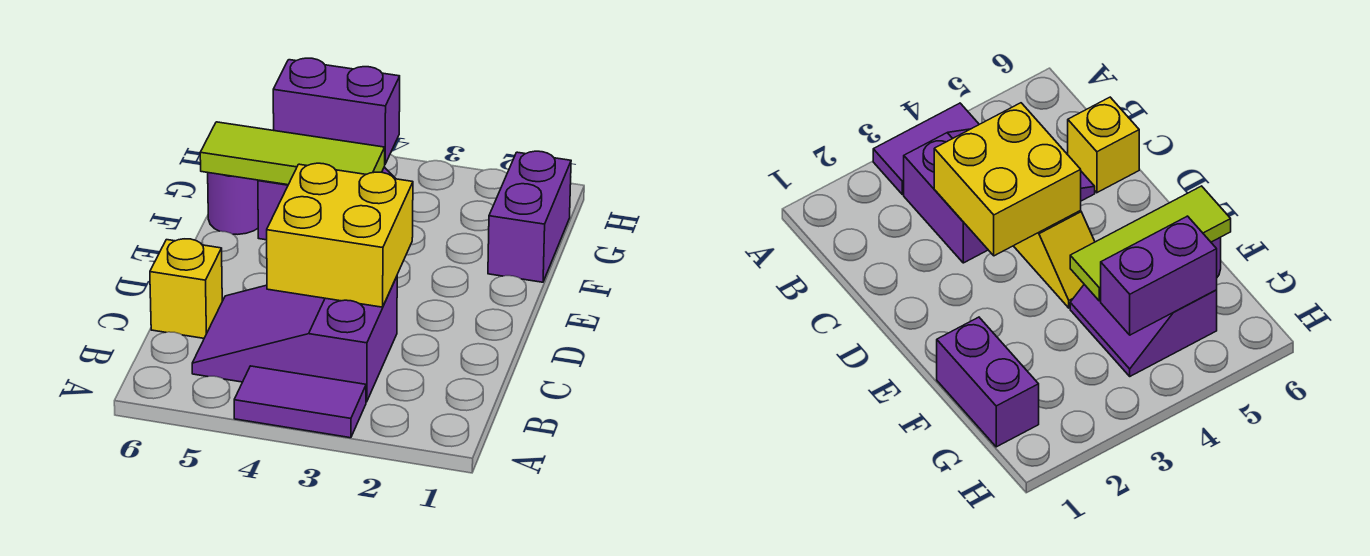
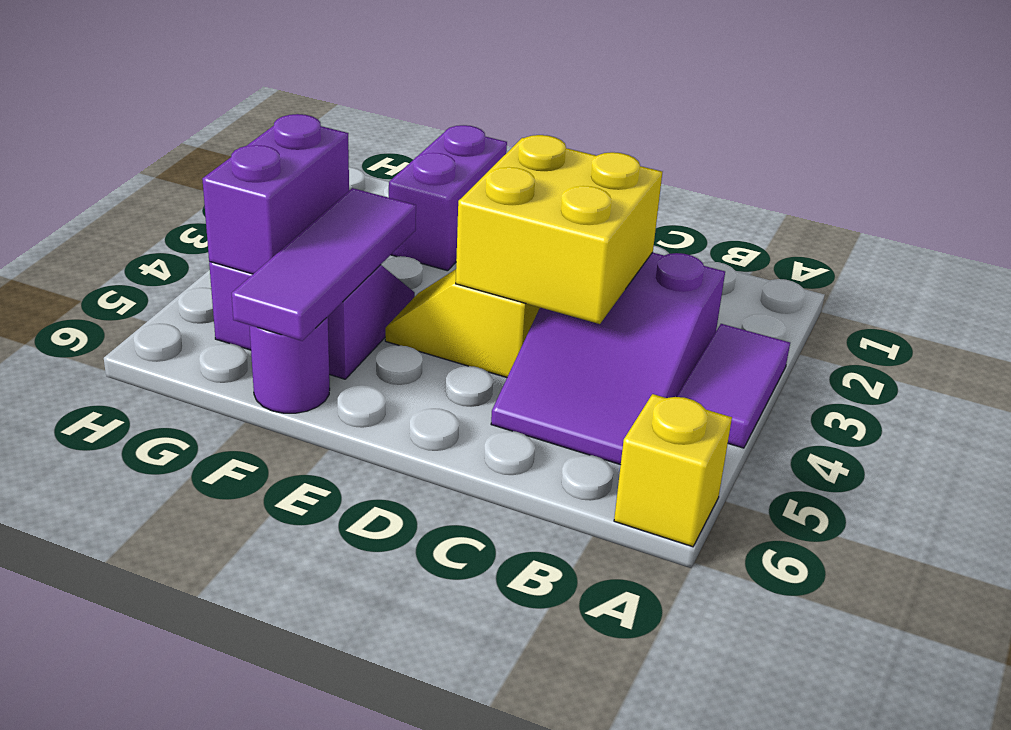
yellow brick C6 level 1 -> yellow brick A6 level 1
purple brick F1:G1 level 1 -> purple brick F1:F2 level 1
lime tile F4:F6 level 2 -> purple tile F4:F6 level 2

